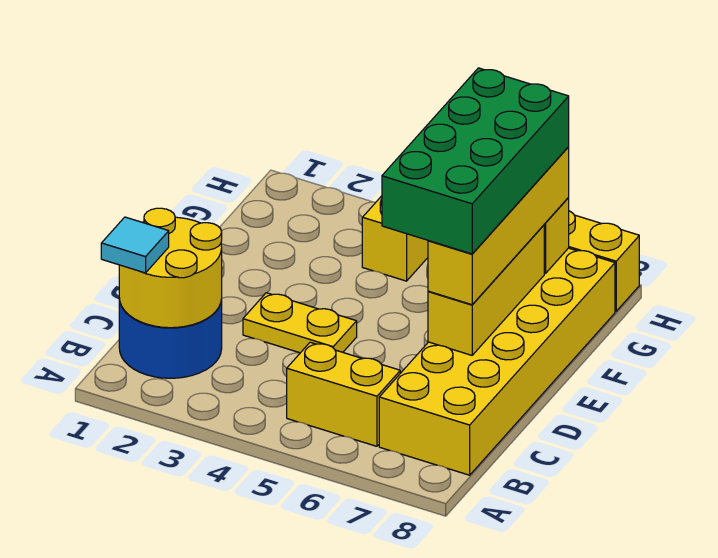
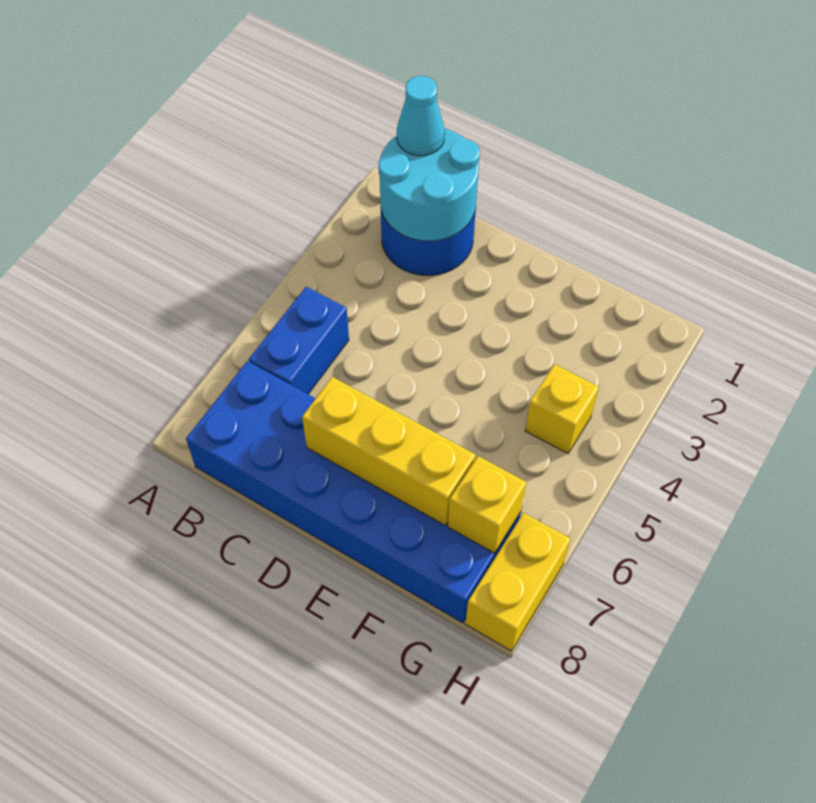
yellow round brick B1:C2 level 2 -> cyan round brick B1:C2 level 2
cyan tile B1 level 3 -> cyan cone B1 level 3
yellow brick B5:B6 level 1 -> blue brick B5:B6 level 1
yellow brick B7:G8 level 1 -> blue brick B7:G8 level 1
yellow plate D3:D4 level 1 -> none
green brick D6:G7 level 4 -> none
yellow brick D7:G7 level 3 -> none

